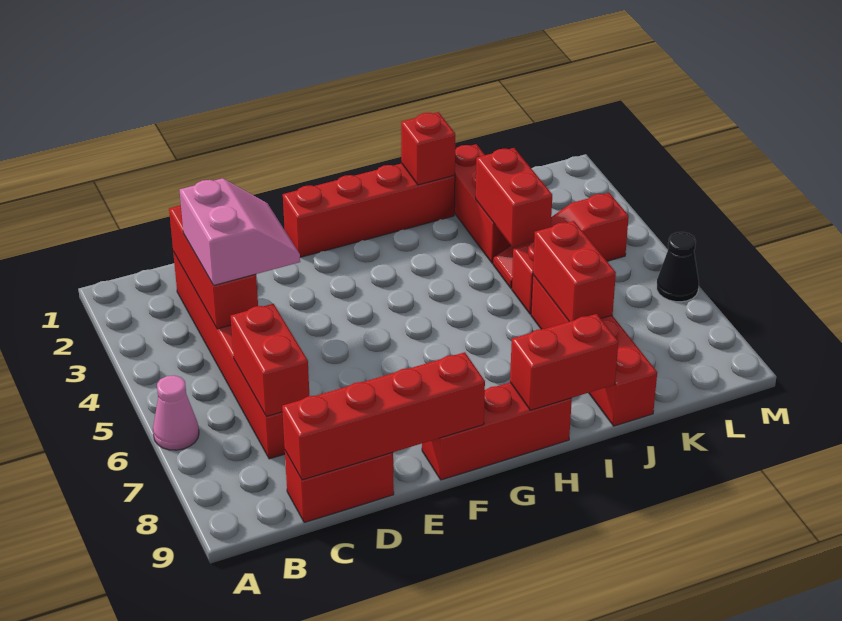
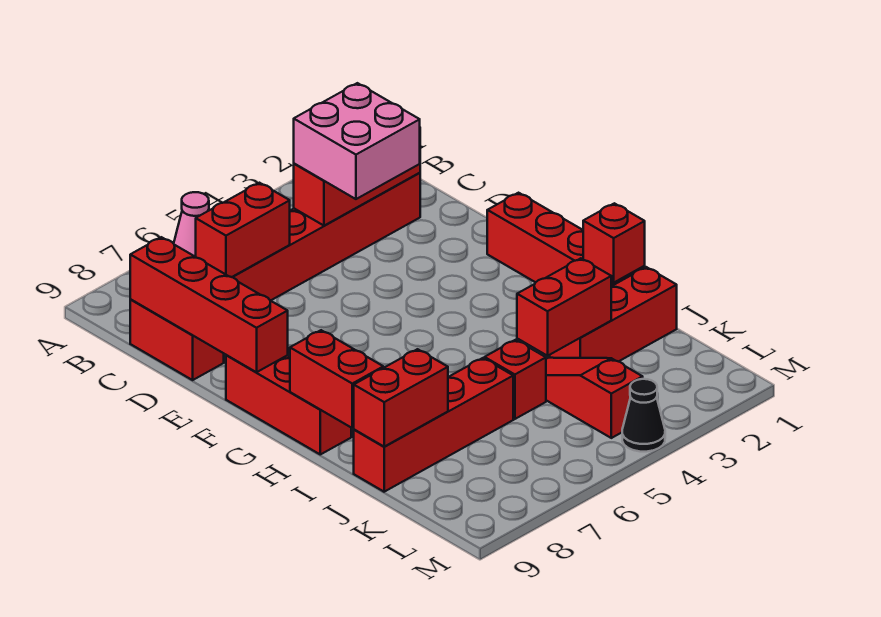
pink slope C3:D4 level 3 top C -> pink brick C3:D4 level 3
red brick J6:J7 level 2 -> red brick J8:J9 level 2
black cone M6 level 1 -> black cone M4 level 1

